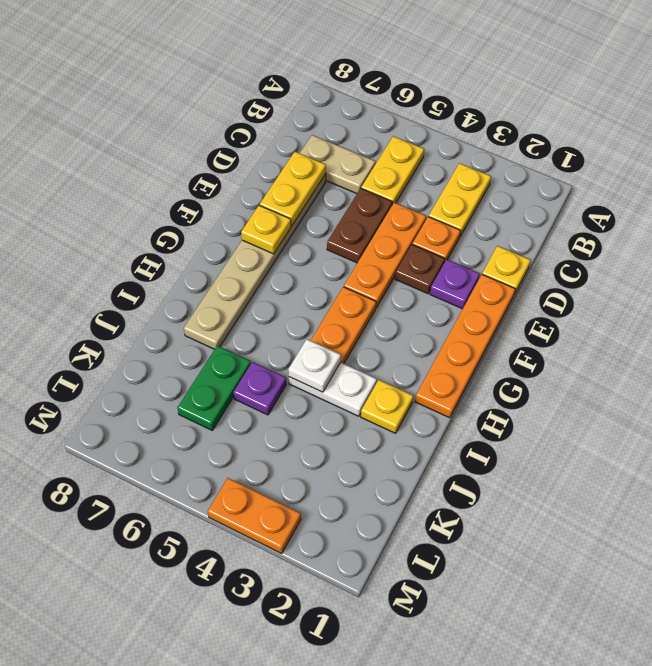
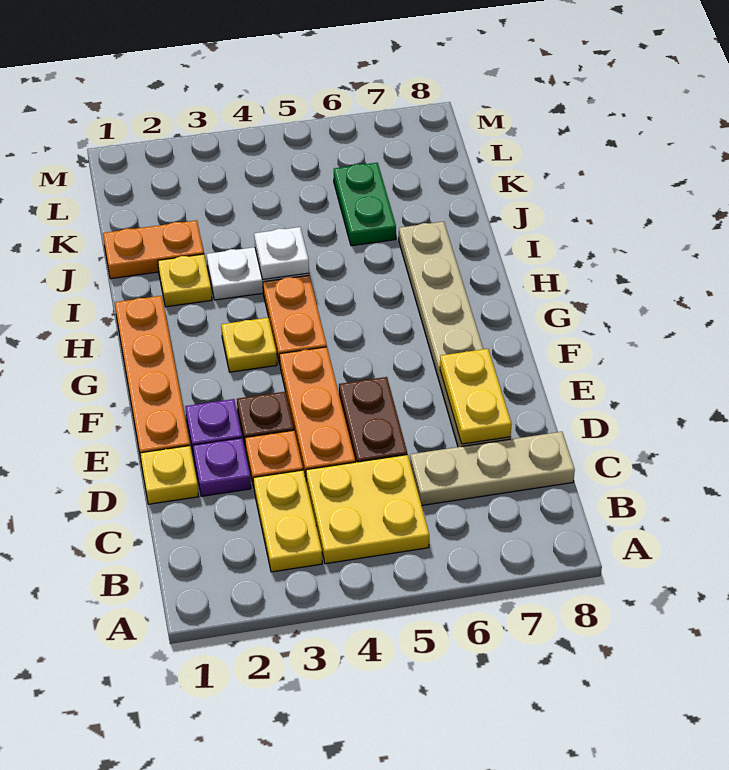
yellow plate B5:C5 level 1 -> yellow plate B4:C5 level 1
tan plate C6:C7 level 1 -> tan plate C6:C8 level 1
yellow plate F7 level 2 -> yellow plate G3 level 1
purple plate J5 level 1 -> purple plate D2 level 1
orange plate M3:M4 level 1 -> orange plate J1:J2 level 1

